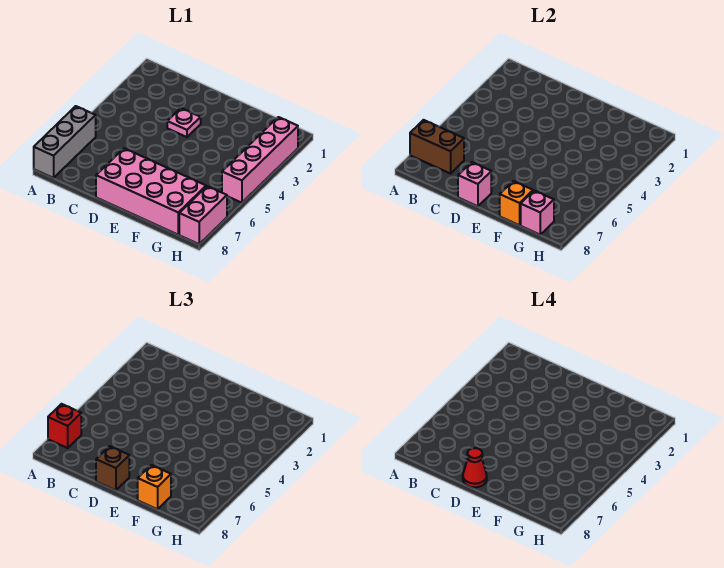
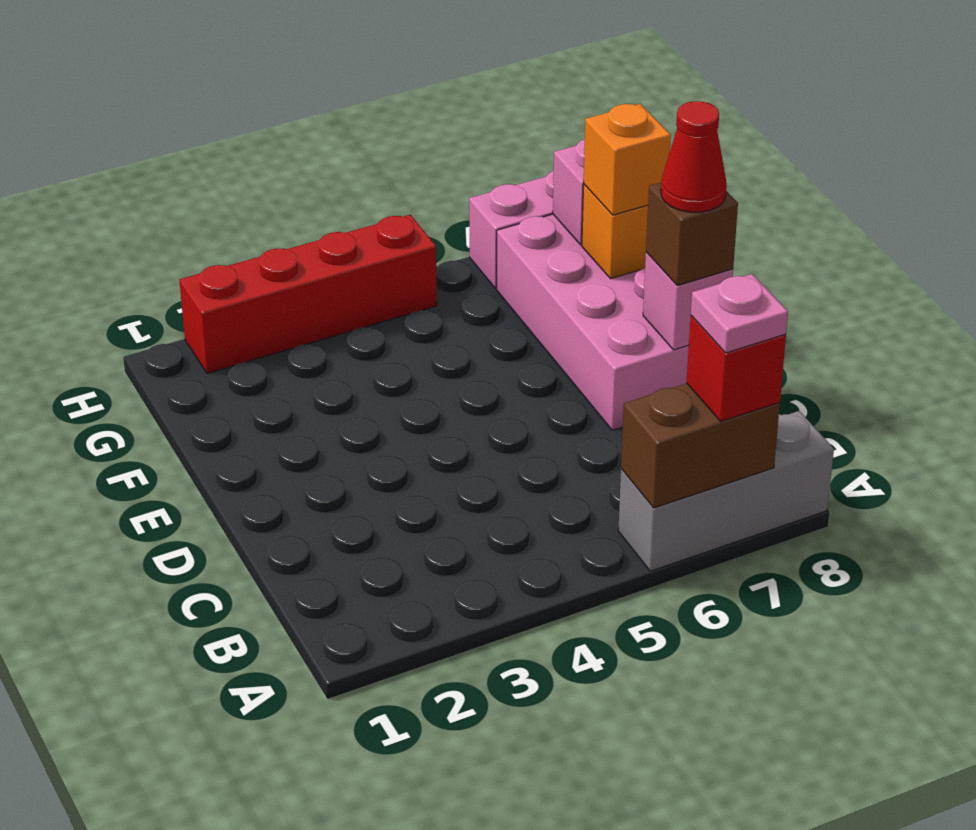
brown brick A7:B7 level 2 -> brown brick A6:A7 level 2
pink plate D3 level 1 -> pink plate A7 level 4
pink brick H2:H5 level 1 -> red brick H2:H5 level 1

